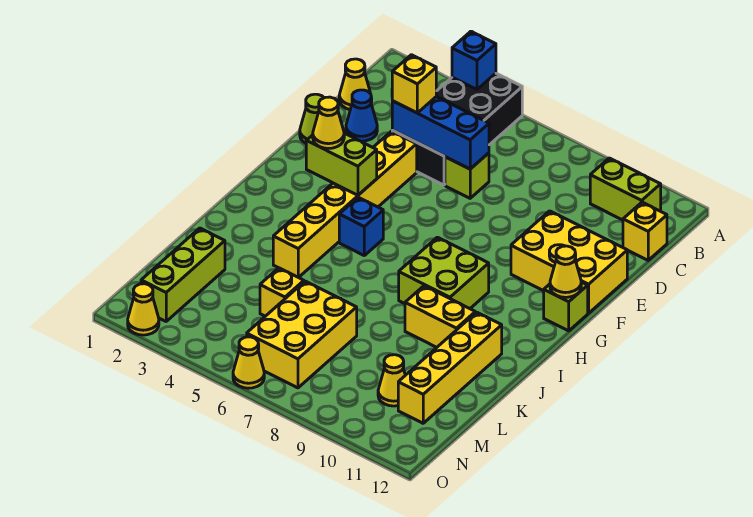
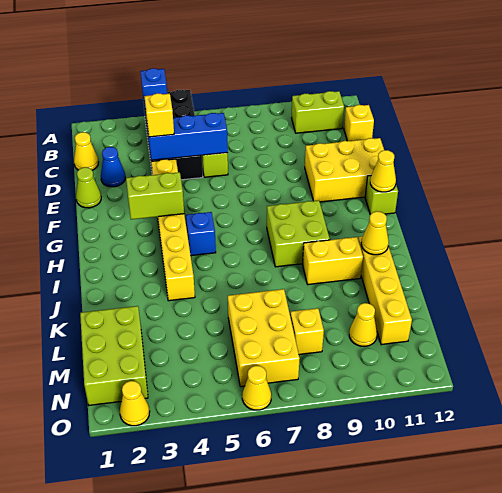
yellow cone G3 level 3 -> yellow cone J11 level 2
lime brick L2:N2 level 1 -> lime brick L1:N2 level 1
yellow brick L5 level 1 -> yellow brick M8 level 1

